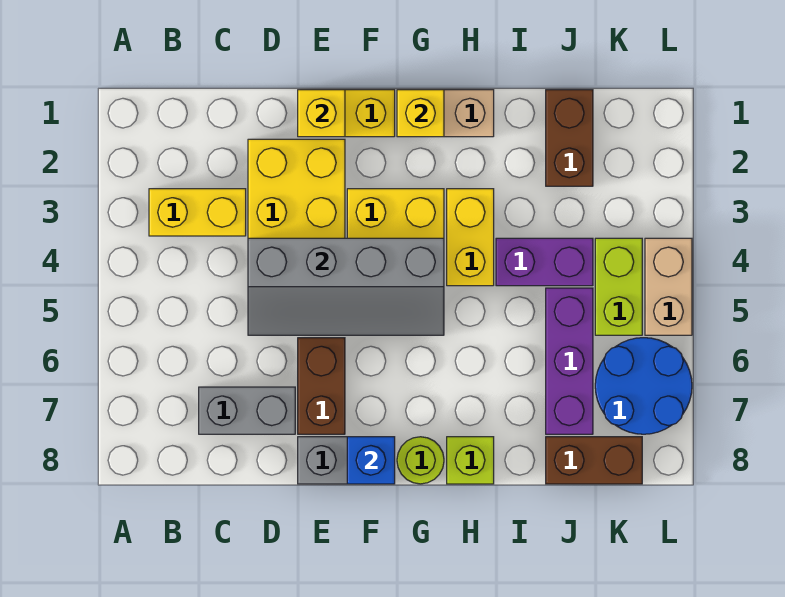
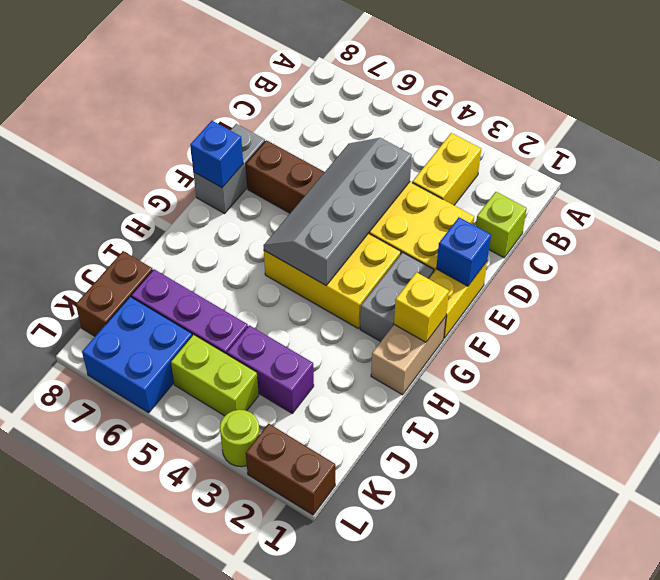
grey brick C7:D7 level 1 -> grey brick F2:G2 level 1
yellow brick E1 level 2 -> blue brick E1 level 2
lime round brick G8 level 1 -> lime round brick L3 level 1
yellow brick H3:H4 level 1 -> none
lime brick H8 level 1 -> lime brick C1 level 1
purple brick I4:J4 level 1 -> purple brick J3:J4 level 1
brown brick J1:J2 level 1 -> brown brick L1:L2 level 1
blue round brick K6:L7 level 1 -> blue brick K6:L7 level 1
tan brick L4:L5 level 1 -> none

